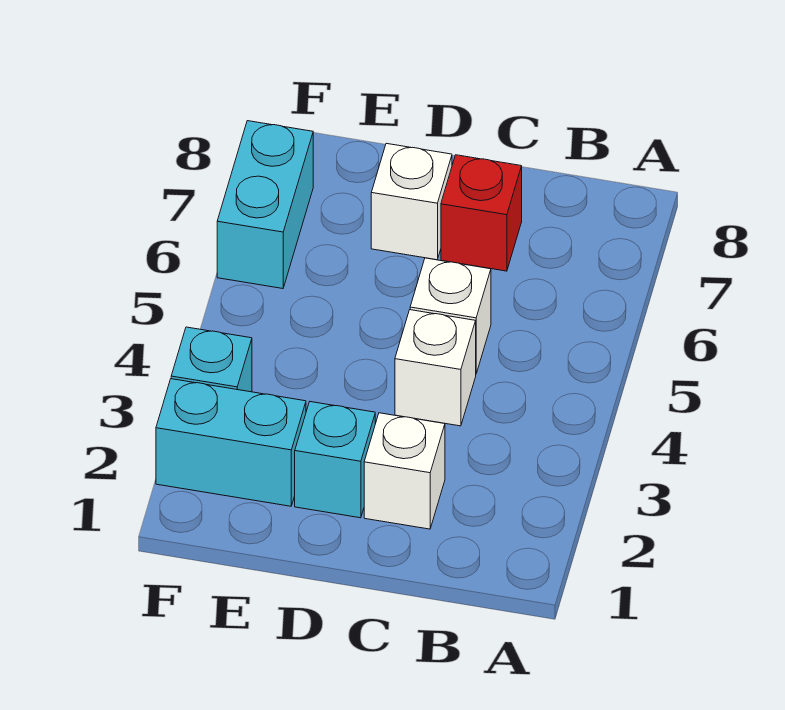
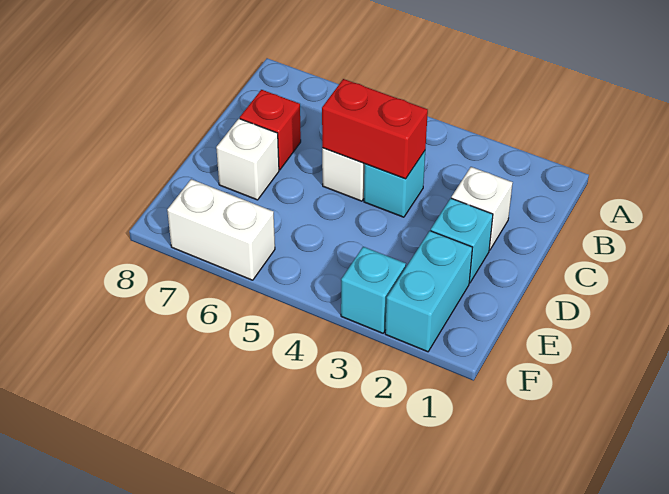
white brick C4 level 1 -> cyan brick C4 level 1
none -> red brick C4:C5 level 2
cyan brick F6:F7 level 1 -> white brick F6:F7 level 1

